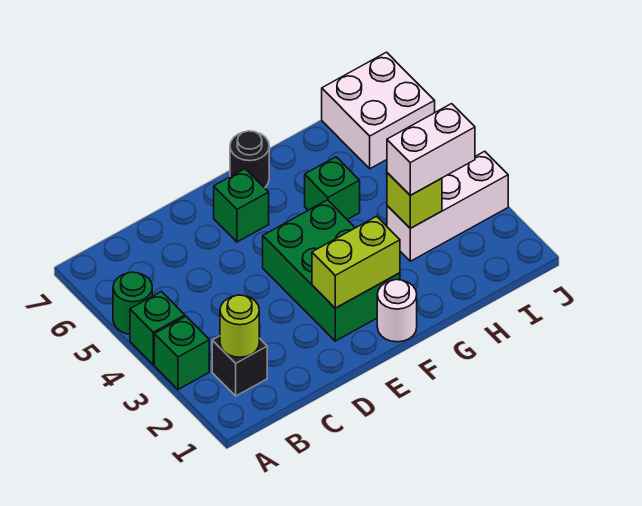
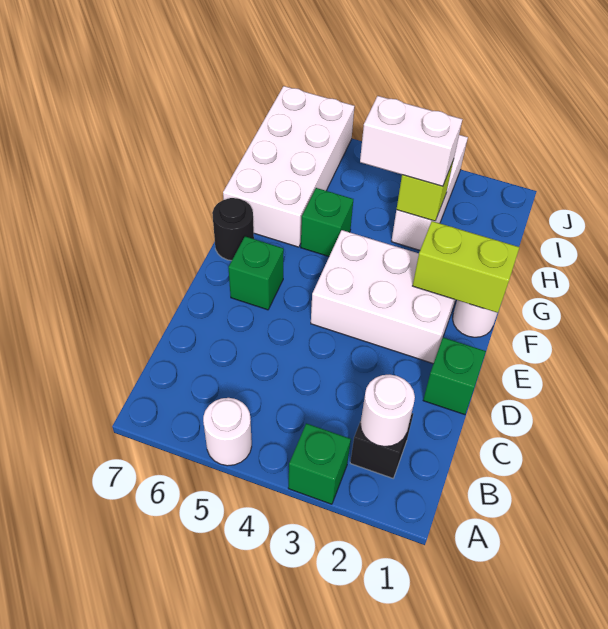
green brick A4 level 1 -> green brick D1 level 1
green round brick A5 level 1 -> white round brick A5 level 1
lime round brick B2 level 2 -> white round brick B2 level 2
green brick E2:F4 level 1 -> white brick E2:F4 level 1
lime brick E2:F2 level 2 -> lime brick F1:F2 level 2
white brick H3:I3 level 3 -> white brick H3:H4 level 3
white brick I6:J7 level 1 -> white brick G6:J7 level 1

